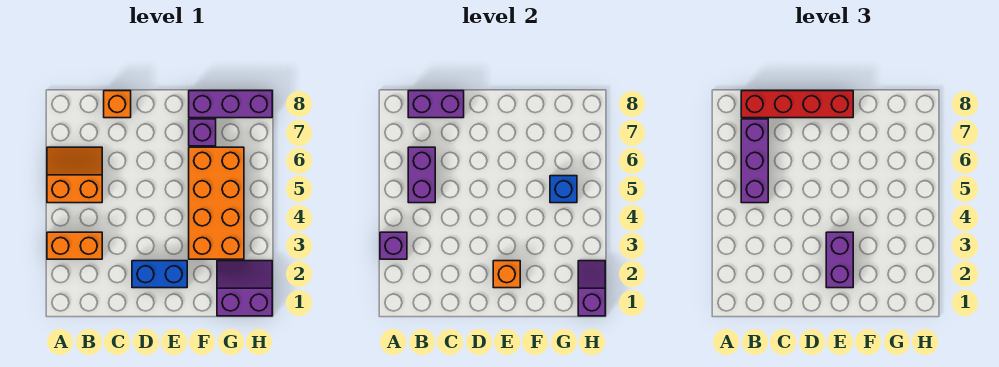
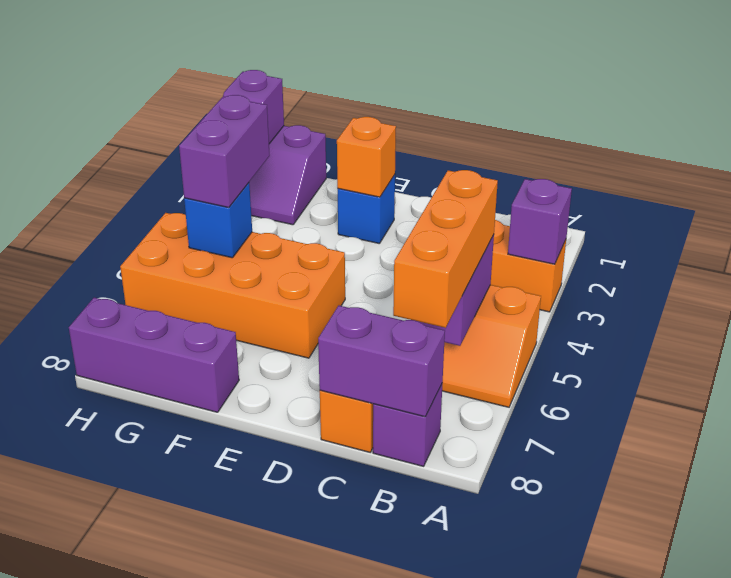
purple brick B5:B7 level 3 -> orange brick B5:B7 level 3
red brick B8:E8 level 3 -> none
blue brick D2:E2 level 1 -> blue brick E2 level 1
purple brick E2:E3 level 3 -> purple brick G4:G5 level 3
orange brick F3:G6 level 1 -> orange brick E5:H6 level 1
purple brick F7 level 1 -> purple brick B8 level 1

